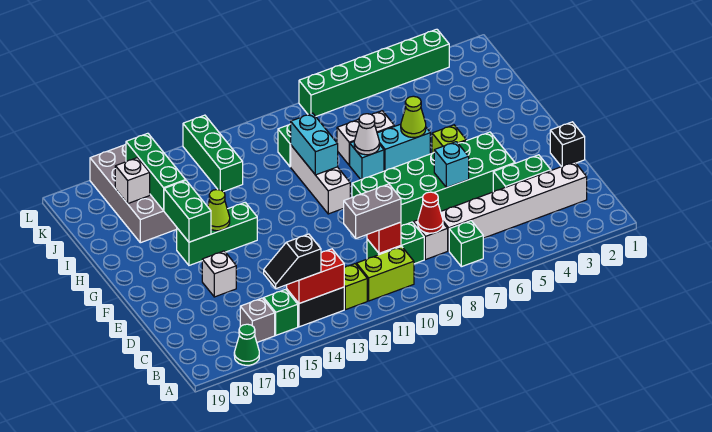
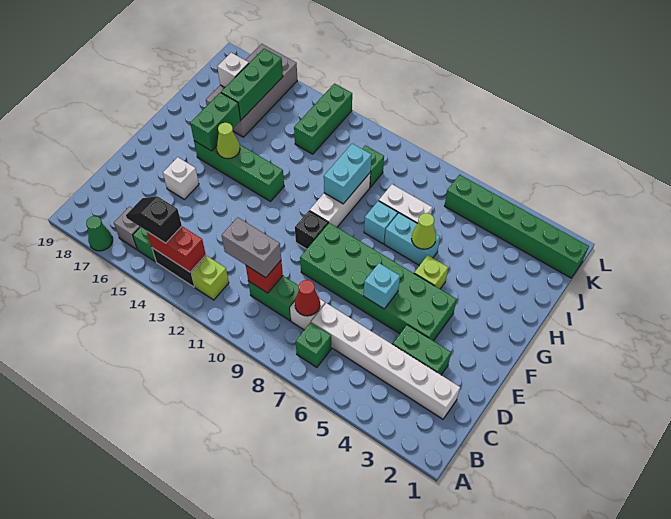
lime brick B10:B11 level 1 -> none
black brick E1 level 1 -> black brick F10 level 1
green brick G14:G16 level 1 -> green brick G13:G16 level 1
white cone H8 level 2 -> none
green brick L3:L8 level 1 -> green brick K1:K6 level 1

